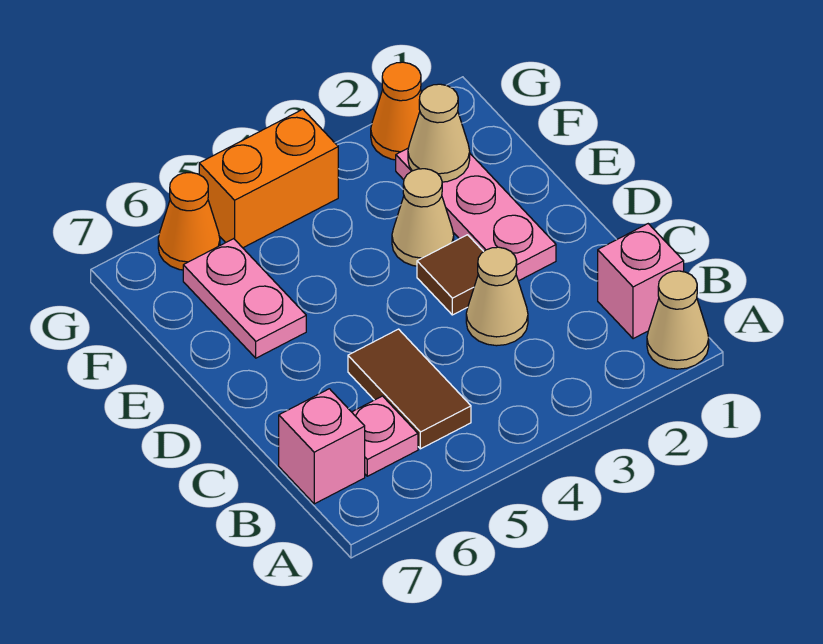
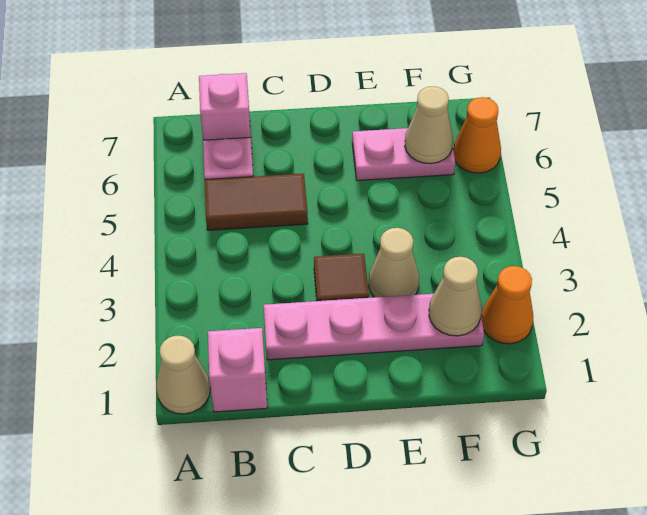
tan cone C3 level 1 -> tan cone F6 level 2
pink plate D2:F2 level 1 -> pink plate C2:F2 level 1
orange brick G4:G5 level 1 -> none

